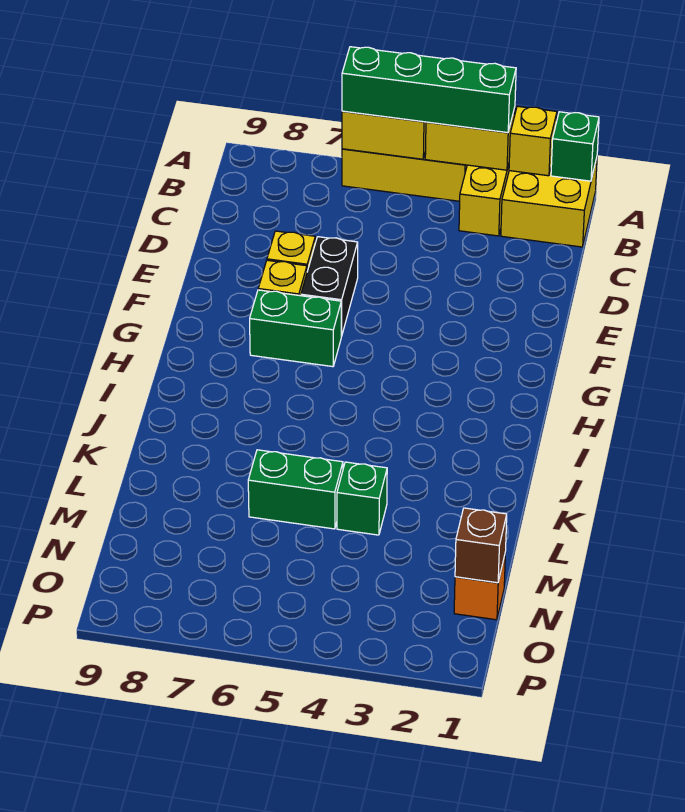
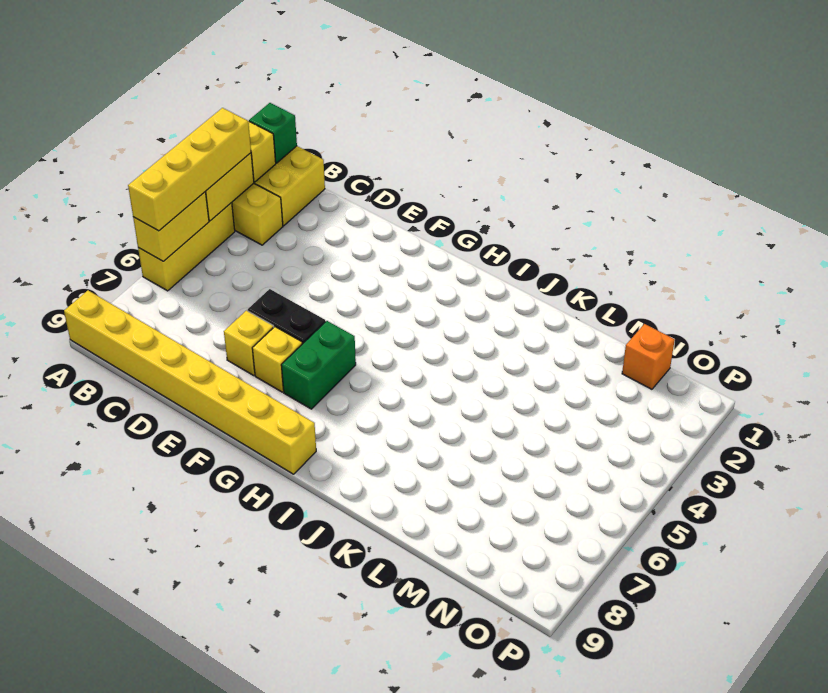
green brick A3:A6 level 3 -> yellow brick A3:A6 level 3
none -> yellow brick A9:H9 level 1
green brick L4 level 1 -> none
green brick L5:L6 level 1 -> none
brown brick N1 level 2 -> none

